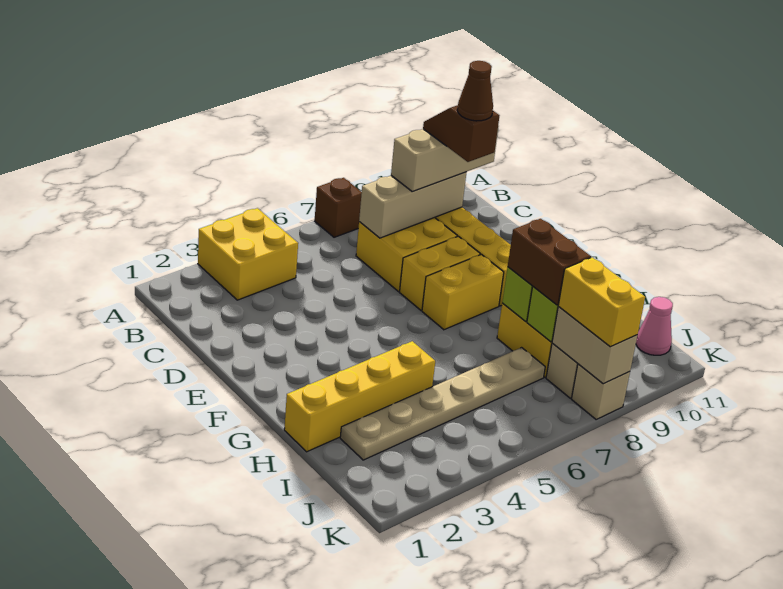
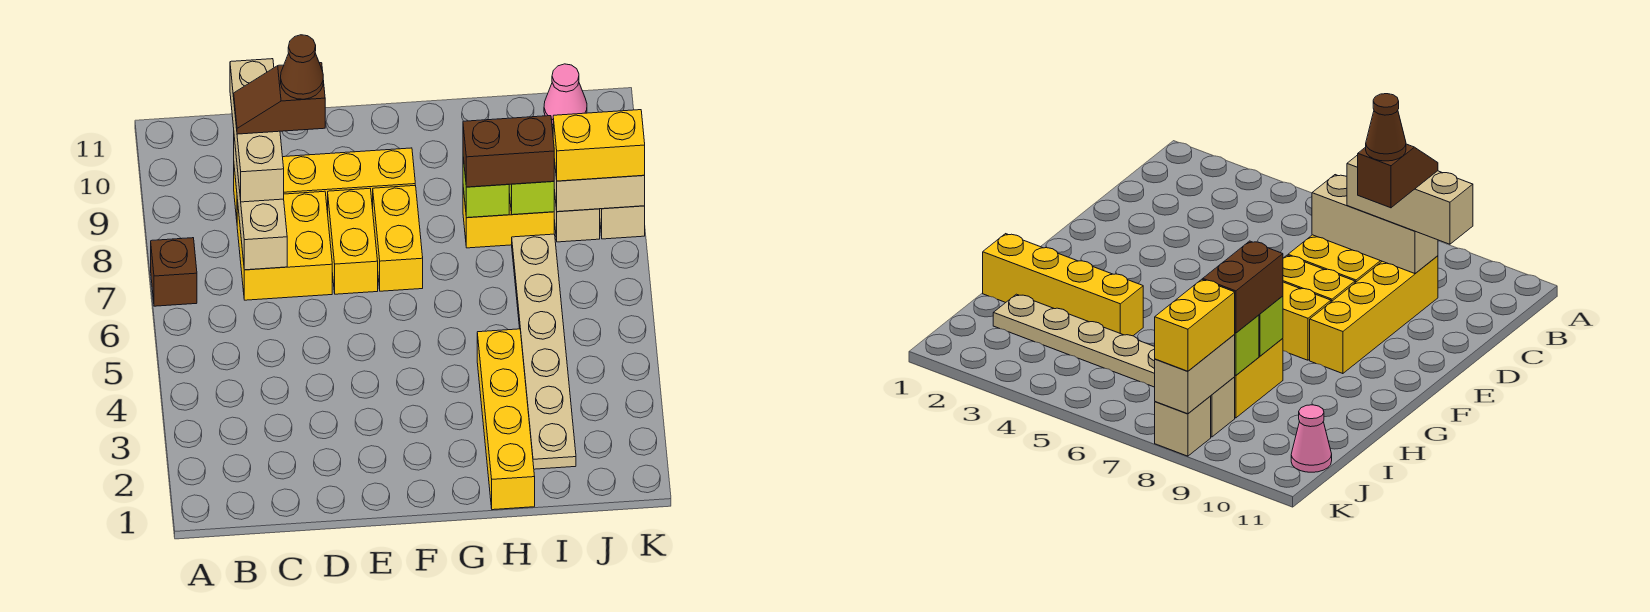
yellow brick A3:B4 level 1 -> none

